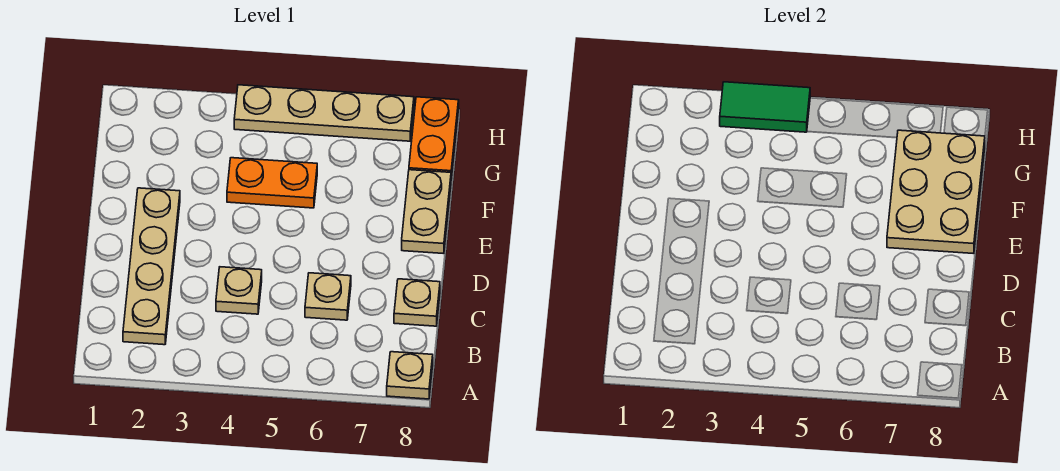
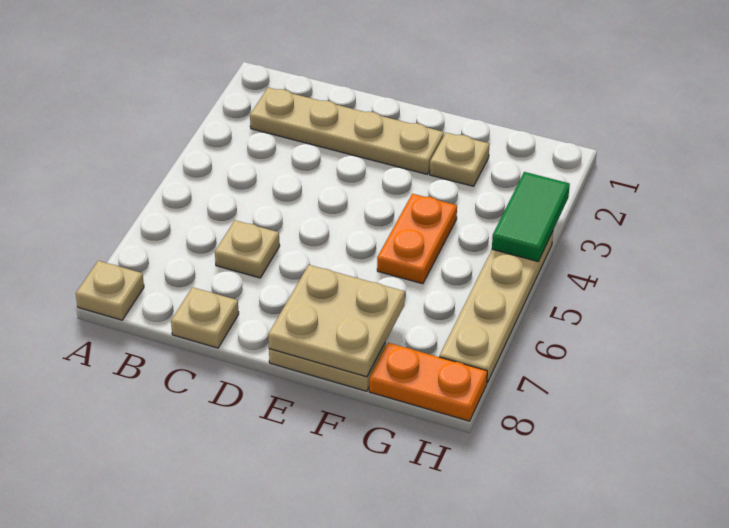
tan plate C4 level 1 -> tan plate F2 level 1
tan plate E7:G8 level 2 -> tan plate E7:F8 level 2

